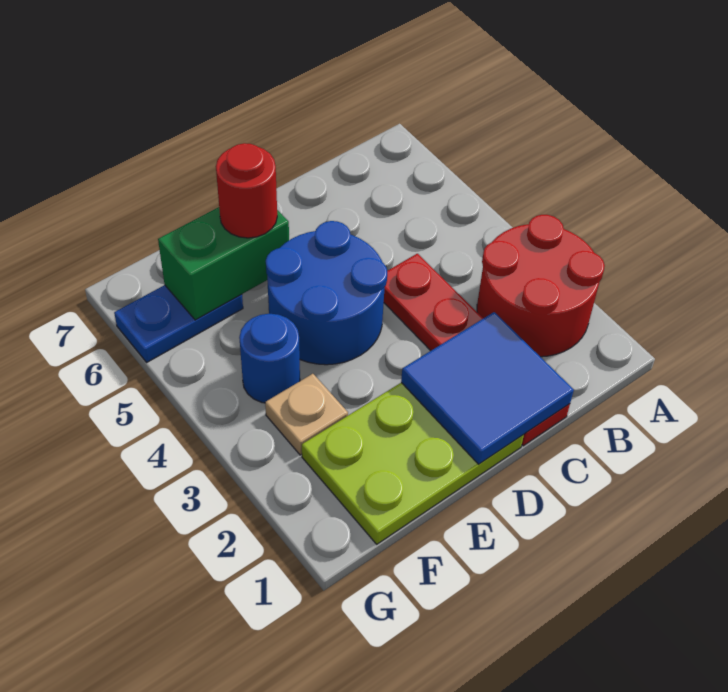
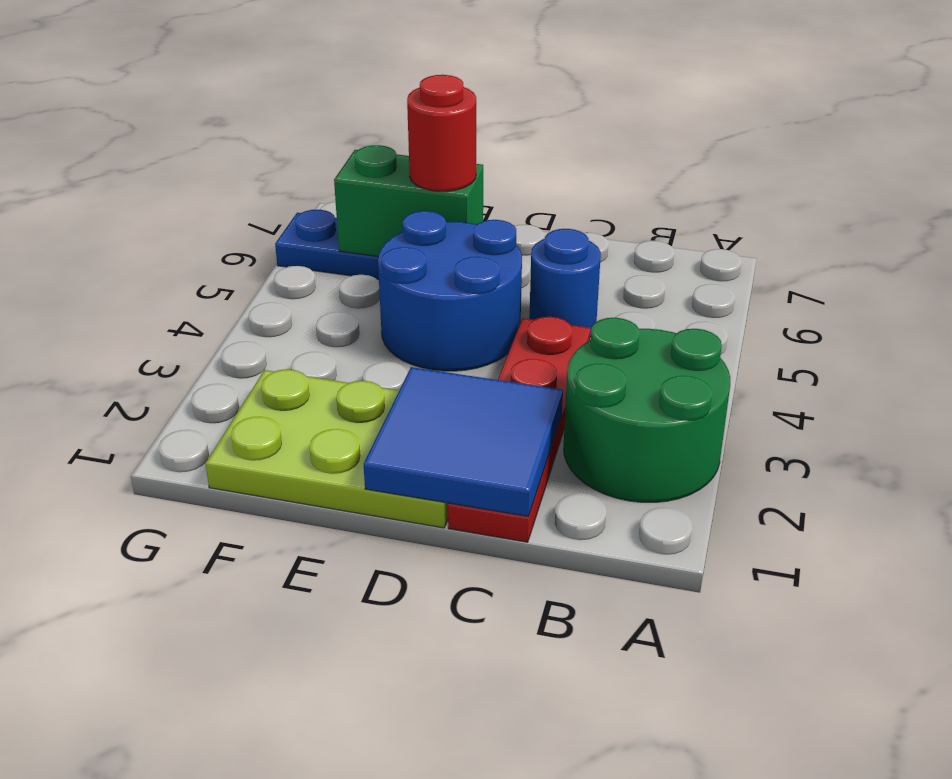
red round brick A2:B3 level 1 -> green round brick A2:B3 level 1
tan plate F3 level 1 -> none
blue round brick F4 level 1 -> blue round brick C5 level 1

